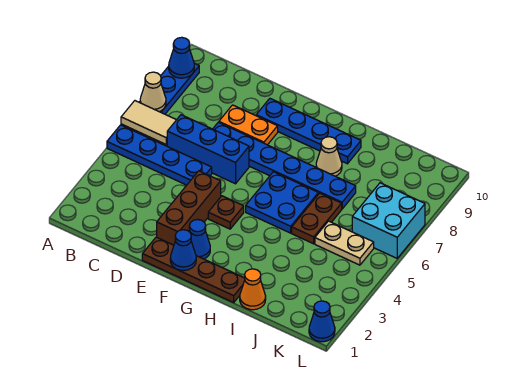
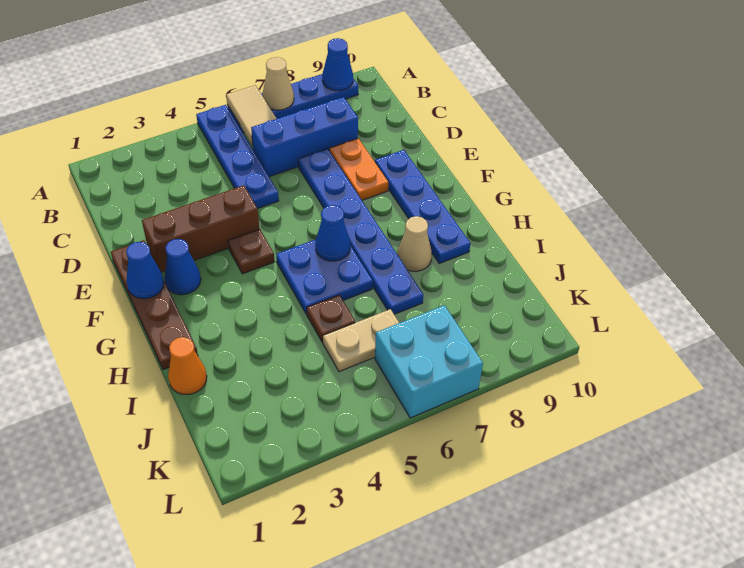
blue brick C6:E6 level 1 -> blue brick C6:C8 level 1
brown plate I5:I6 level 1 -> brown plate I5 level 1
tan plate J5:K5 level 1 -> tan plate J5:J6 level 1
blue cone L1 level 1 -> blue cone G6 level 2

